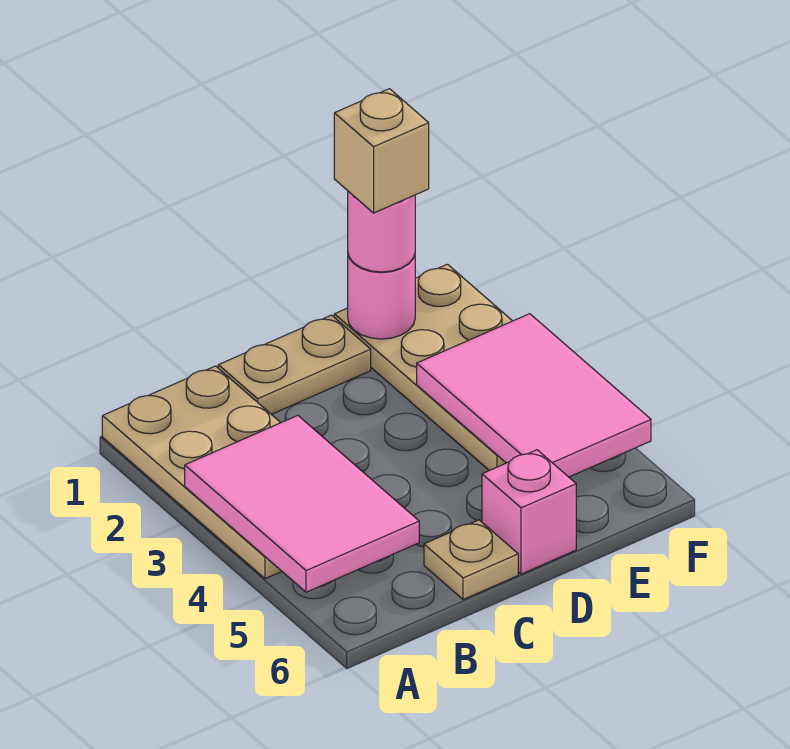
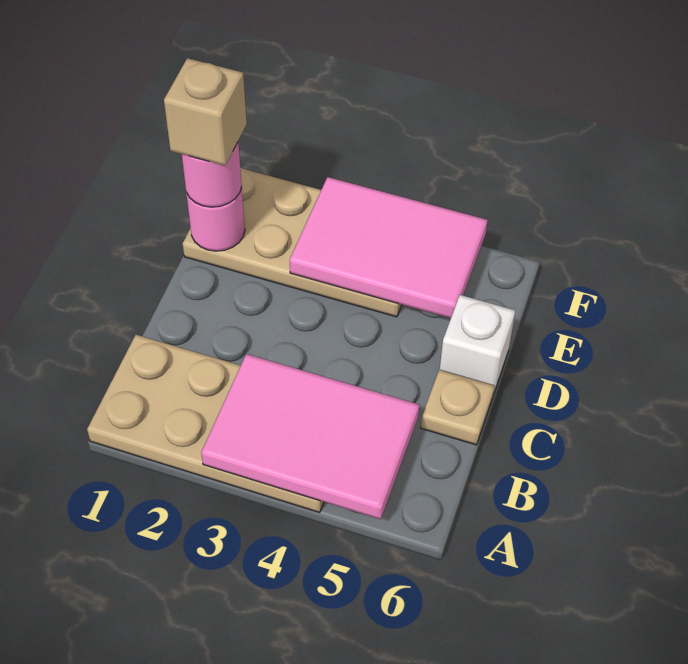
tan plate C1:D1 level 1 -> none
pink brick D6 level 1 -> white brick D6 level 1

